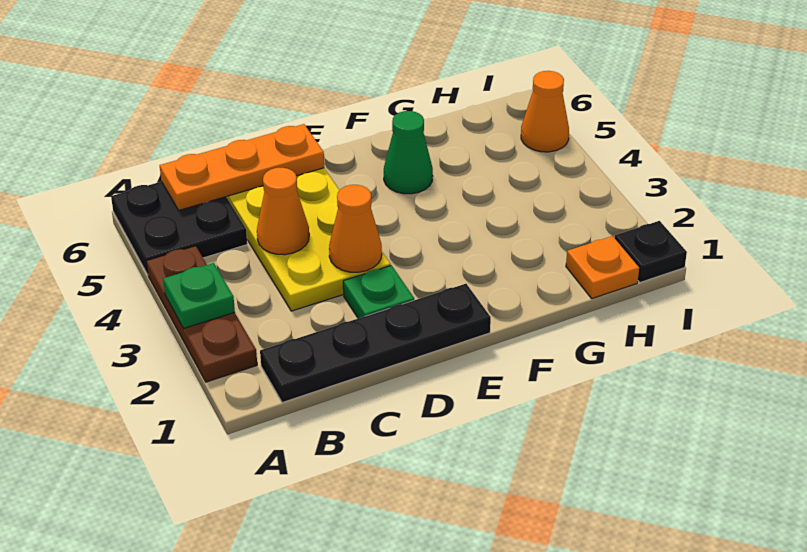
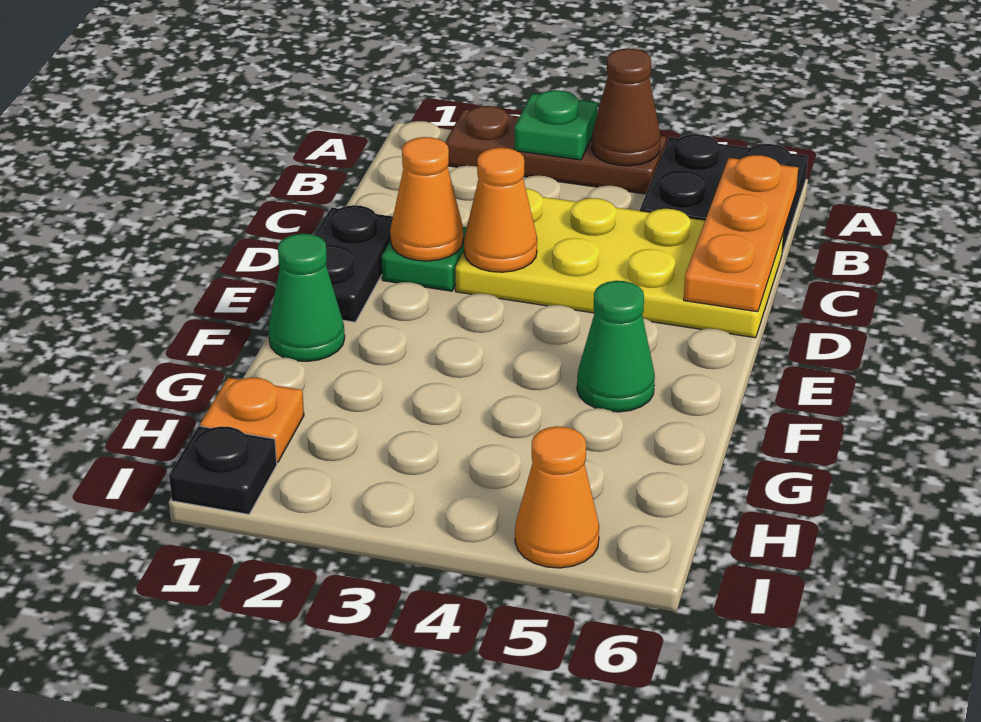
none -> brown cone A4 level 2
black plate B1:E1 level 1 -> black plate D1:E1 level 1
orange cone C4 level 2 -> orange cone D2 level 2
none -> green cone F1 level 1

